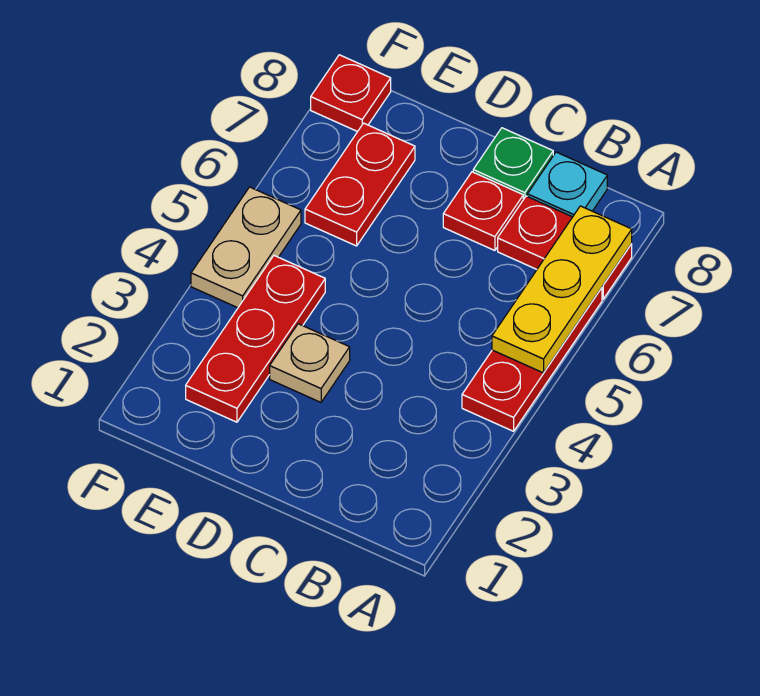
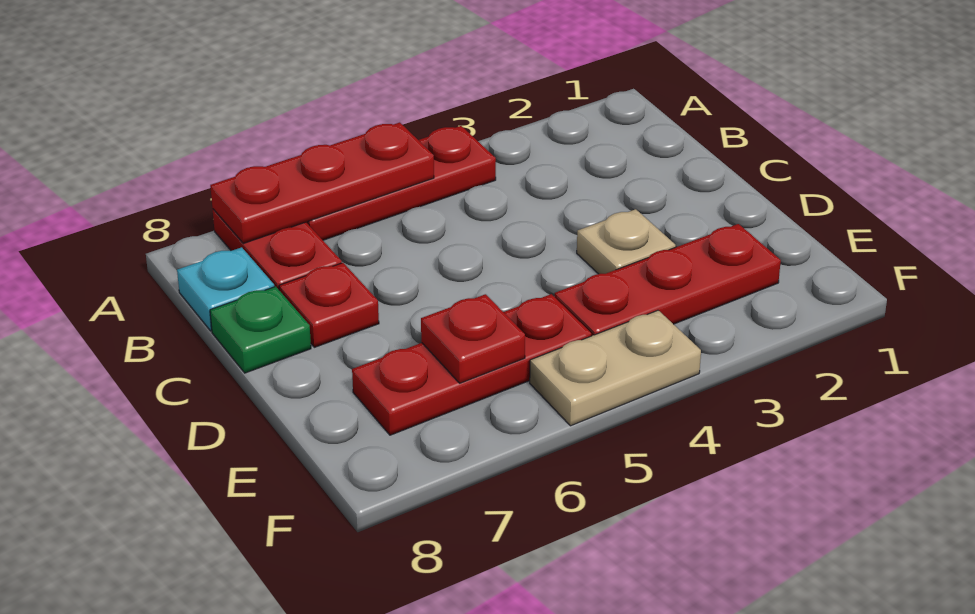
yellow plate A5:A7 level 2 -> red plate A5:A7 level 2
red plate E6:E7 level 1 -> red plate E5:E7 level 1
red plate F8 level 1 -> red plate E6 level 2

